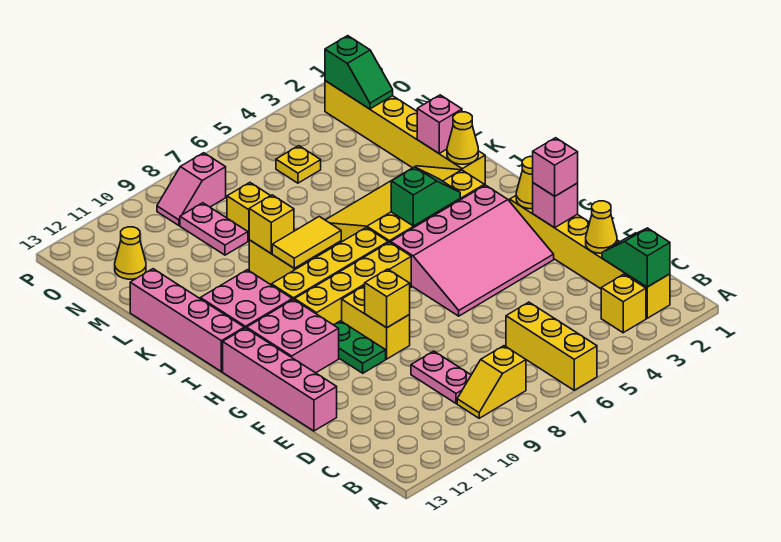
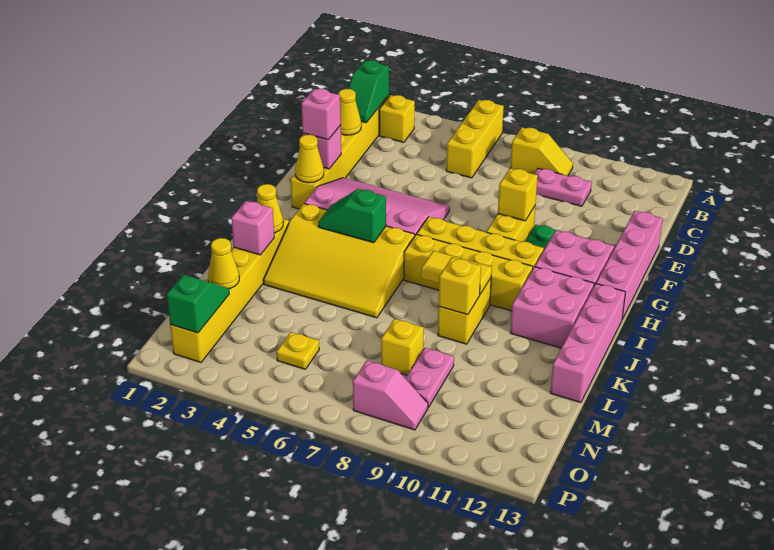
pink plate C9:D9 level 1 -> pink plate C9:C10 level 1
yellow cone N12 level 1 -> yellow cone M2 level 2

